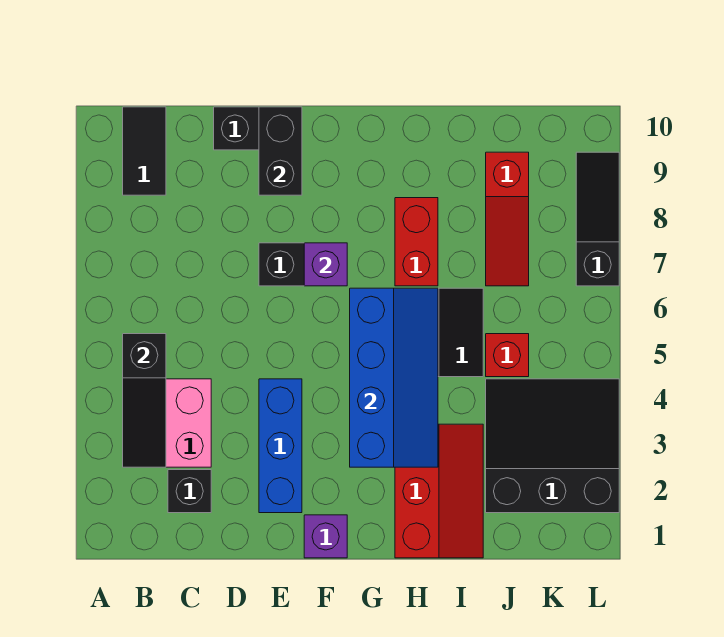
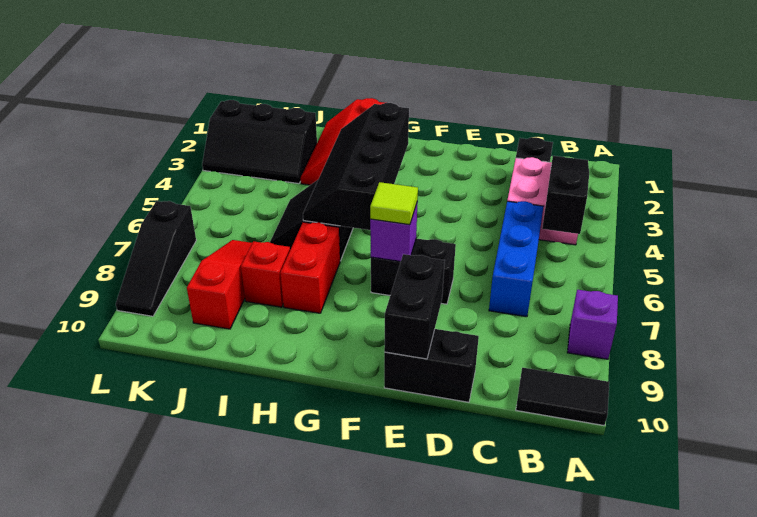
black tile B9:B10 level 1 -> black tile A10:B10 level 1
blue brick E2:E4 level 1 -> blue brick C5:C7 level 1
purple brick F1 level 1 -> purple brick A8 level 1
none -> lime tile F7 level 3
blue slope G3:H6 level 2 top G -> black slope G3:H6 level 2 top G
black slope J2:L4 level 1 top 2 -> black slope J2:L3 level 1 top 2
red brick J5 level 1 -> red brick I8 level 1

